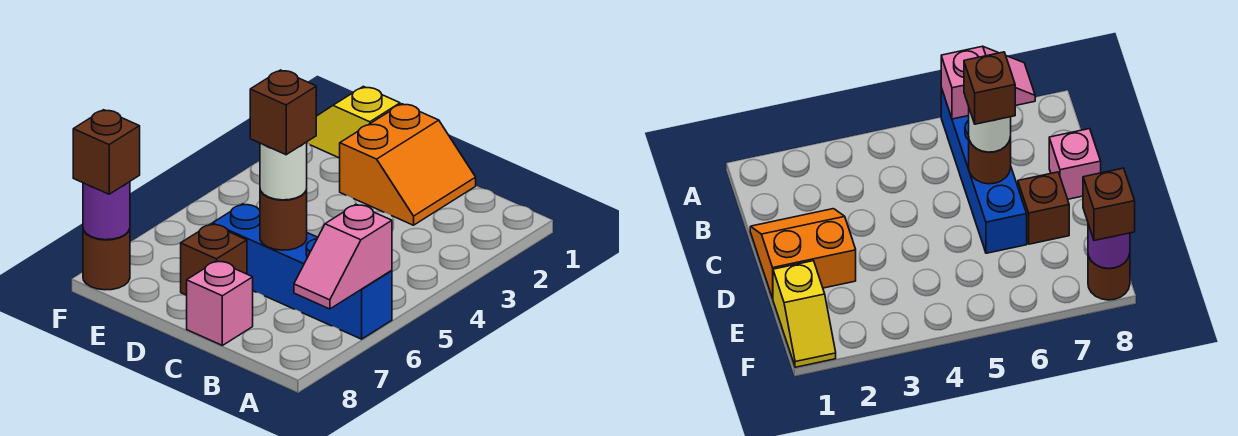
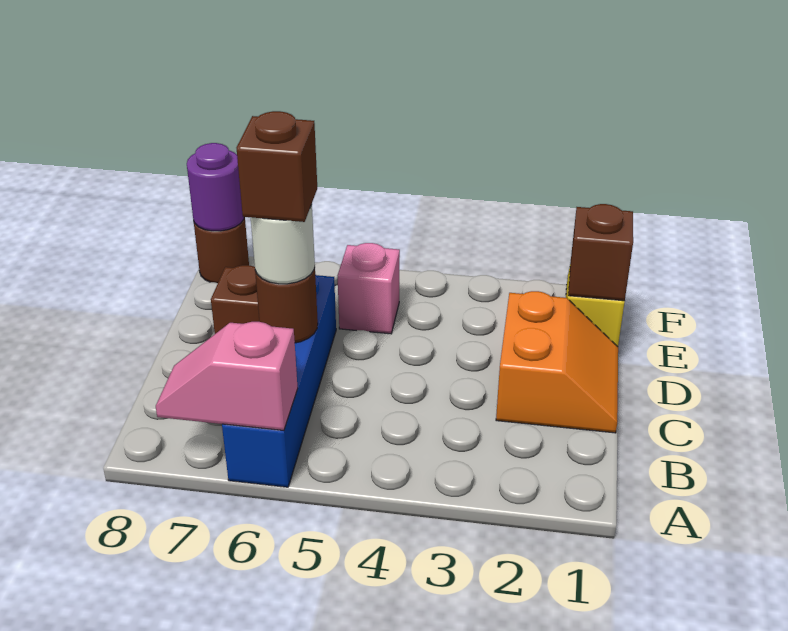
orange slope C1:D2 level 1 top D -> orange slope C1:D2 level 1 top 2
pink brick C8 level 1 -> pink brick E5 level 1
brown brick F8 level 3 -> brown brick E1 level 2

